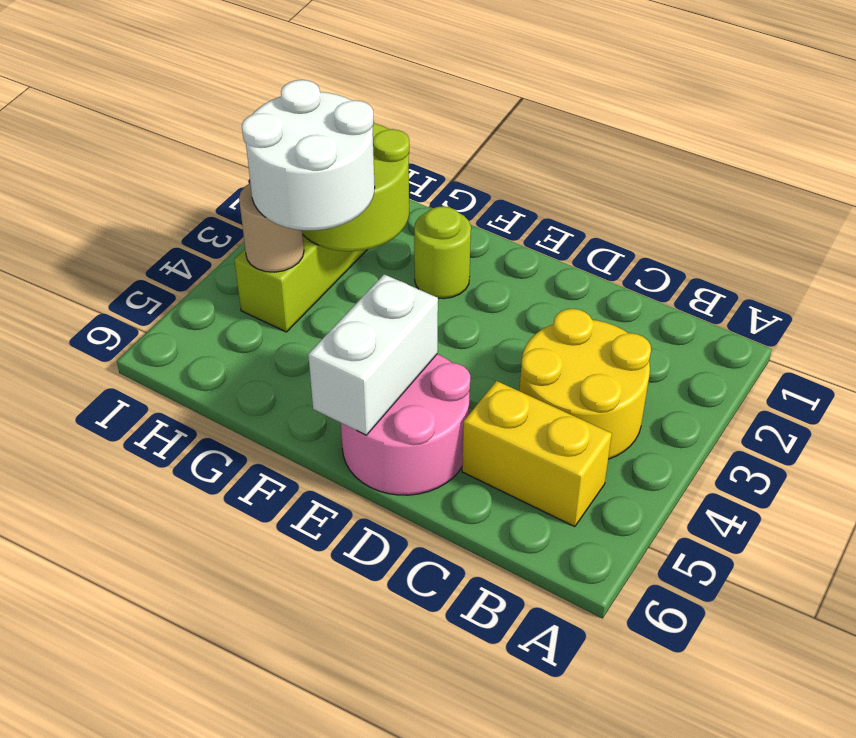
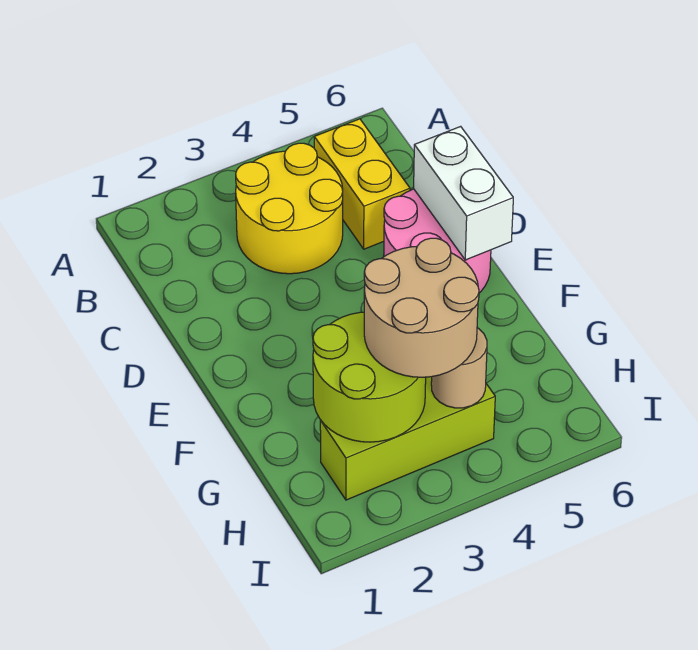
white brick E5:E6 level 2 -> white brick D6:E6 level 2
lime round brick F2 level 1 -> none
white round brick G3:H4 level 3 -> tan round brick G3:H4 level 3

